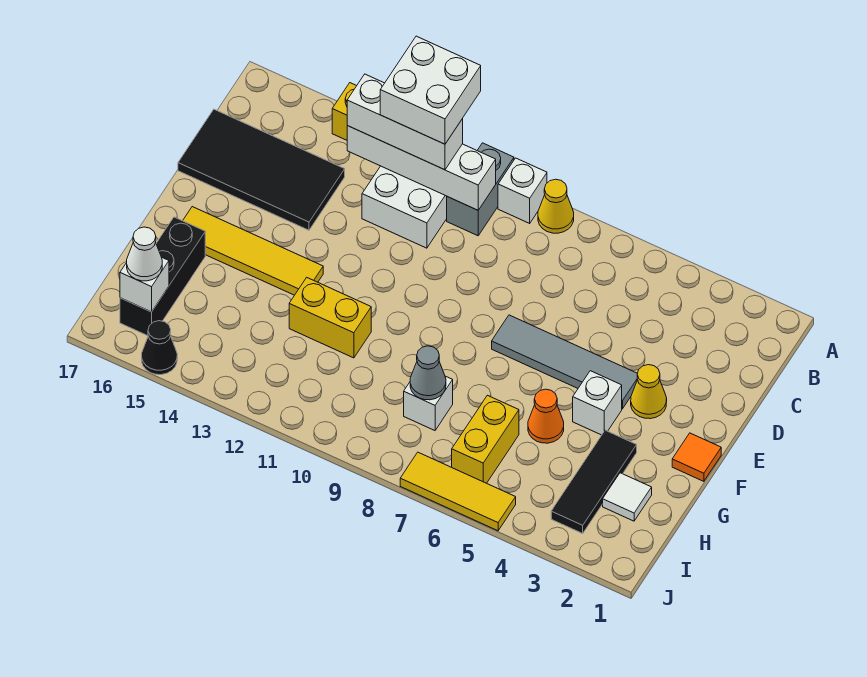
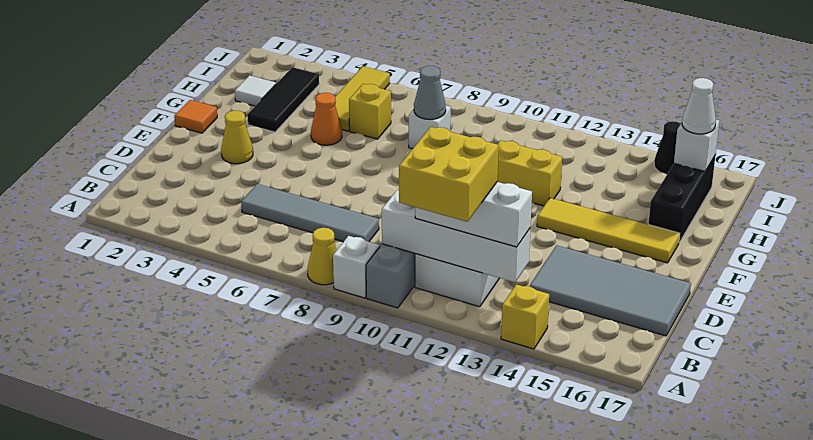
white brick A11:B12 level 4 -> yellow brick A11:B12 level 4
black tile C14:D17 level 1 -> grey tile C14:D17 level 1
grey tile E4:E7 level 1 -> grey tile C5:C8 level 1
white brick F4 level 1 -> none
yellow brick H6:I6 level 1 -> yellow brick H6 level 1
yellow tile J5:J7 level 1 -> yellow tile H5:J5 level 1

